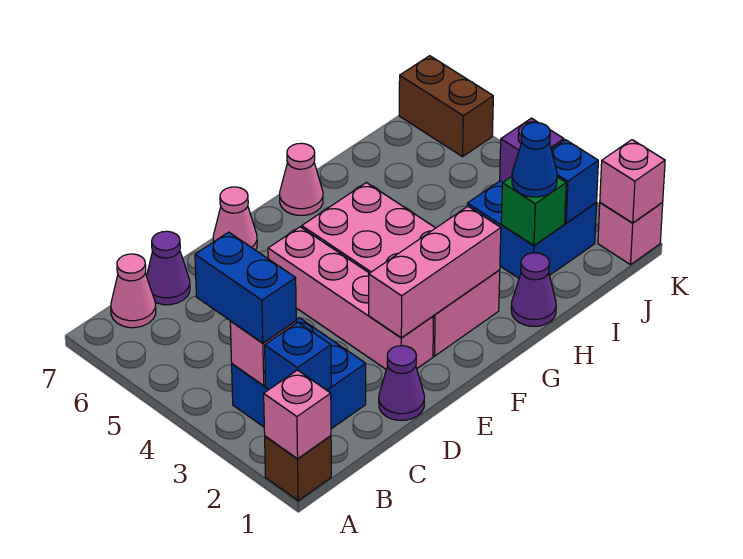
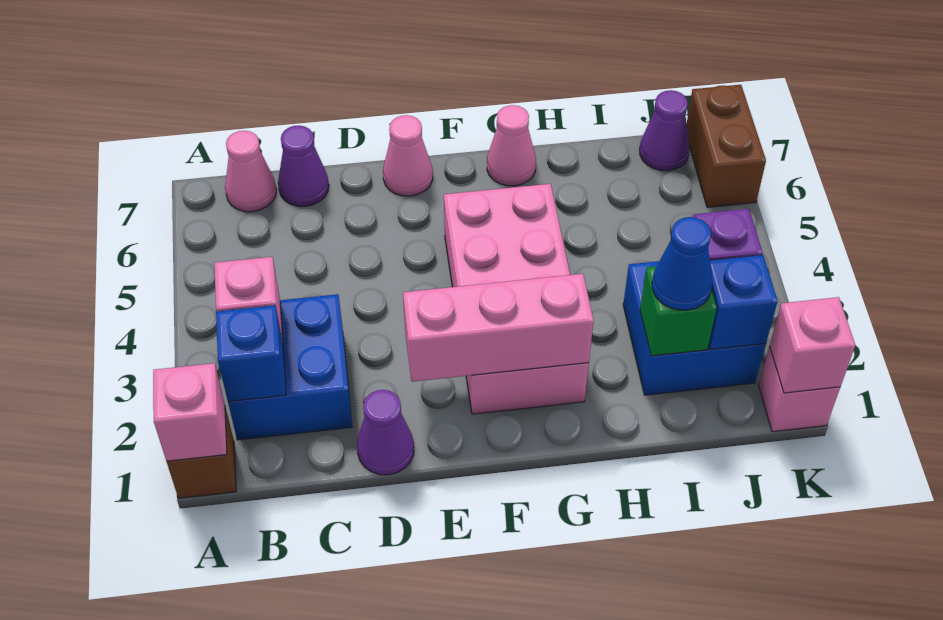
blue brick B3:B4 level 3 -> none
pink brick E2:E5 level 1 -> none
purple cone H1 level 1 -> purple cone J7 level 1

